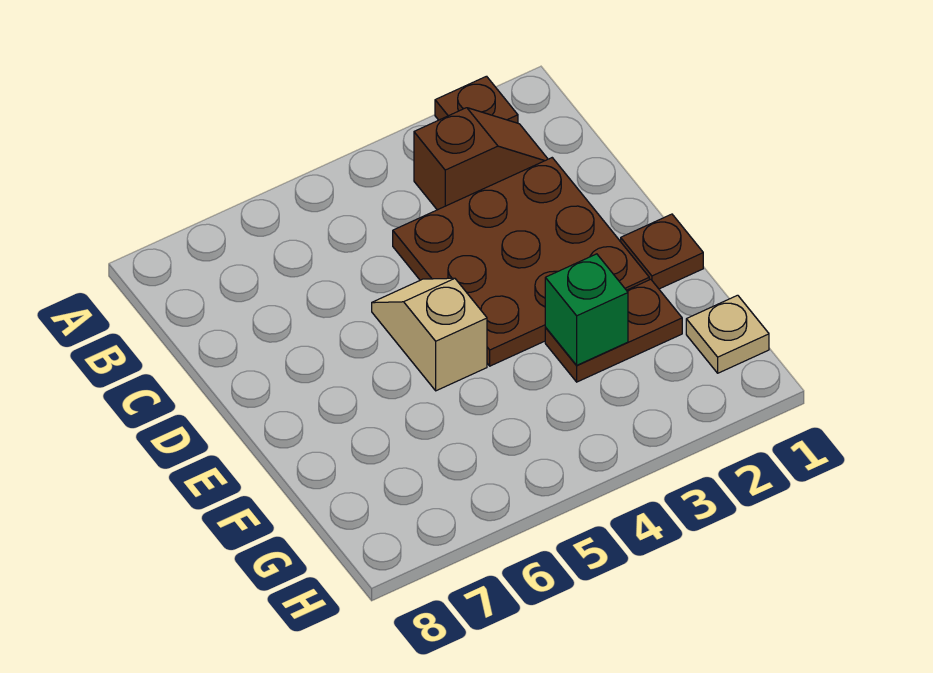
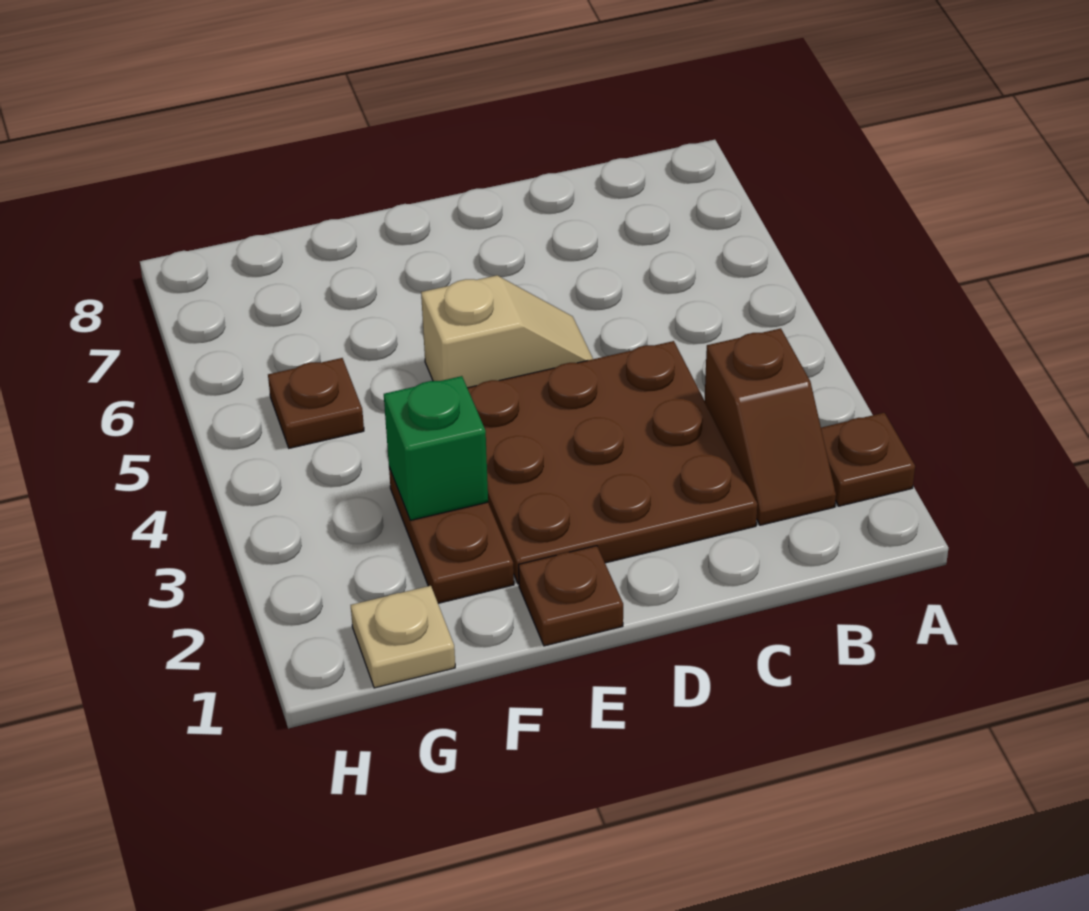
none -> brown plate G5 level 1

